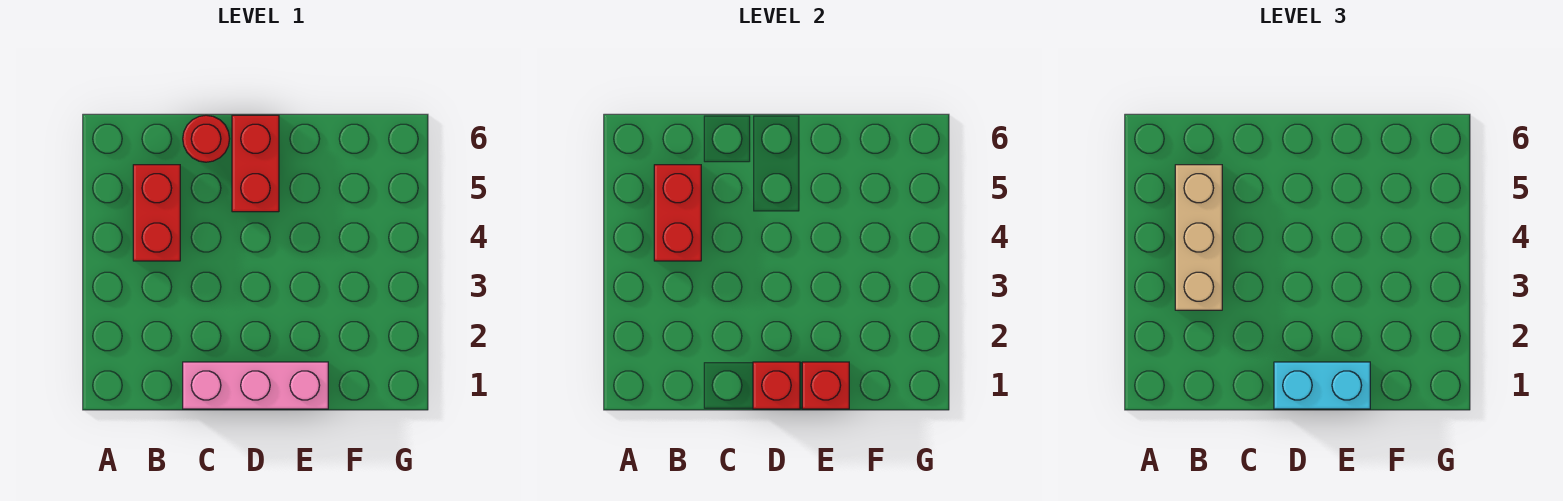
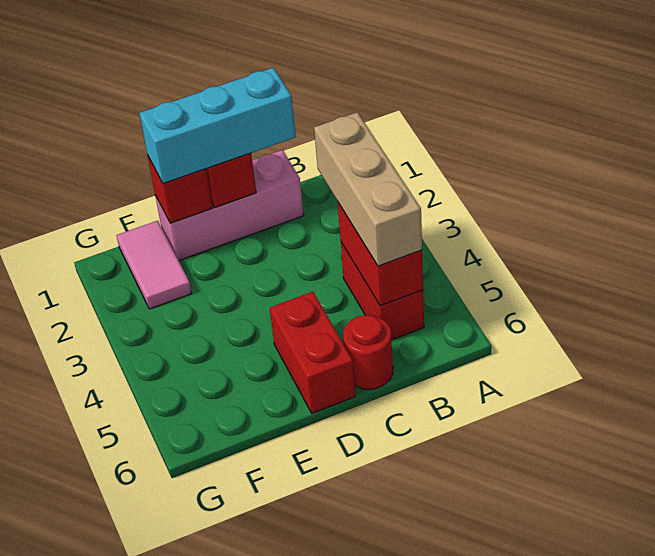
cyan brick D1:E1 level 3 -> cyan brick C1:E1 level 3
none -> pink tile F1:F2 level 1

